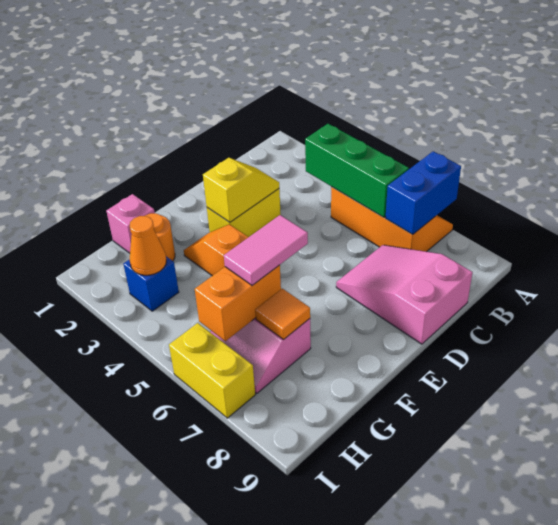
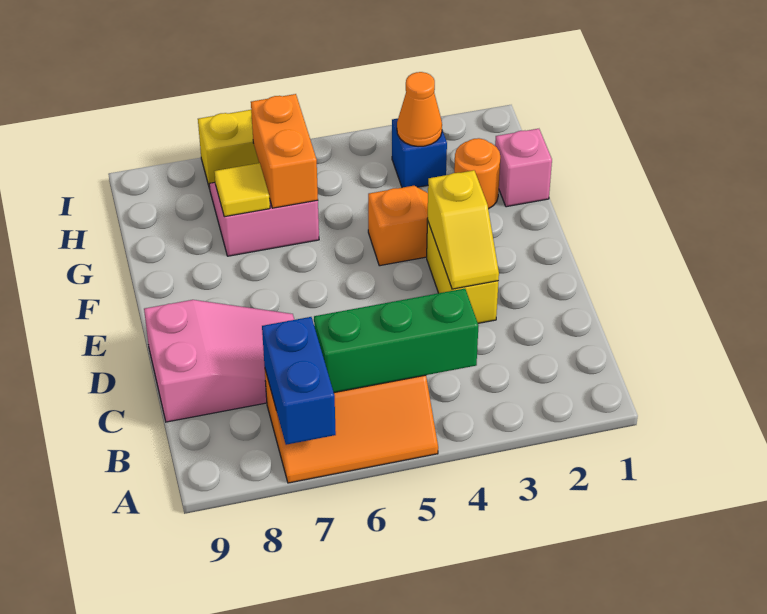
pink tile F6:G6 level 3 -> none
orange tile G7 level 2 -> yellow tile G7 level 2

